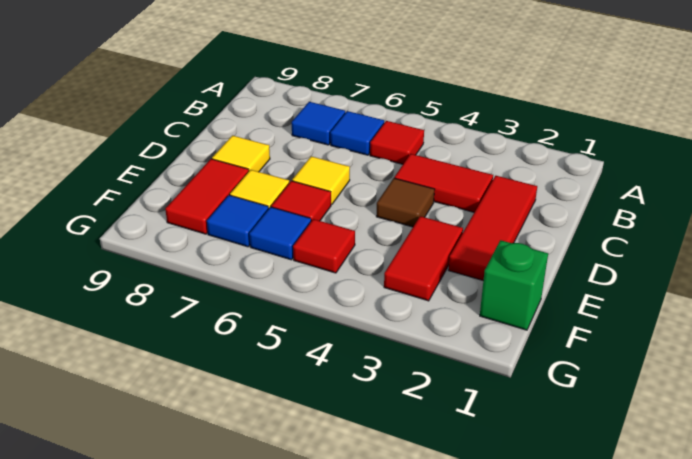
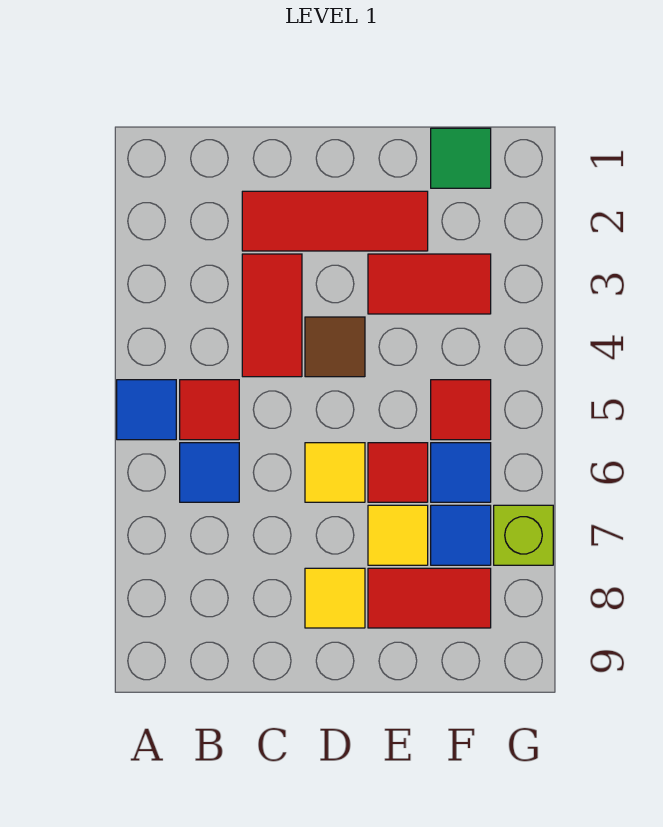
blue tile B7 level 1 -> blue tile A5 level 1
green brick F1 level 1 -> green tile F1 level 1
none -> lime brick G7 level 1

